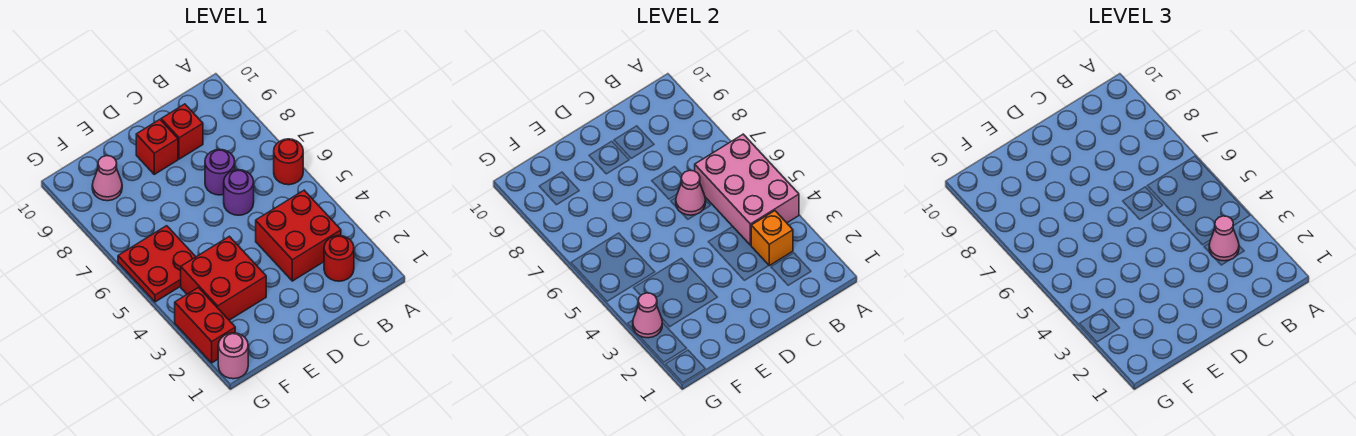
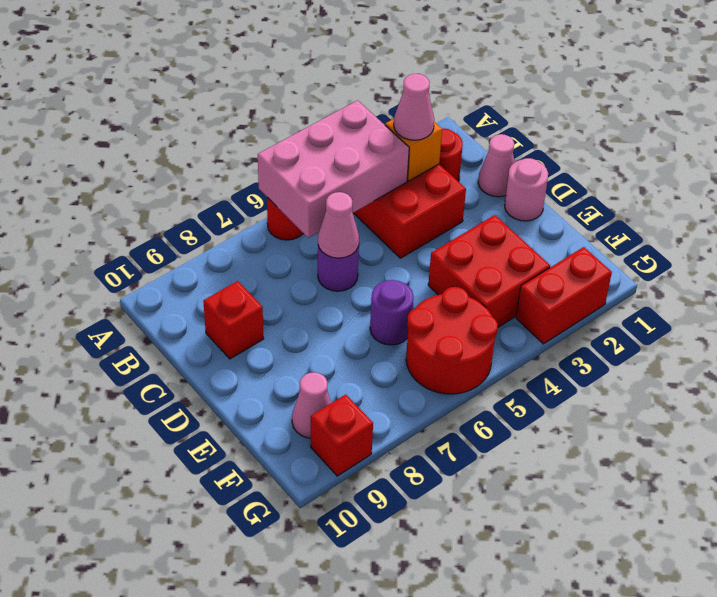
purple round brick C7 level 1 -> purple round brick E6 level 1
red brick D9 level 1 -> red brick G9 level 1
red plate F5:G6 level 1 -> red round brick F5:G6 level 1
pink round brick G1 level 1 -> pink round brick D1 level 1
pink cone G3 level 2 -> pink cone C1 level 1

